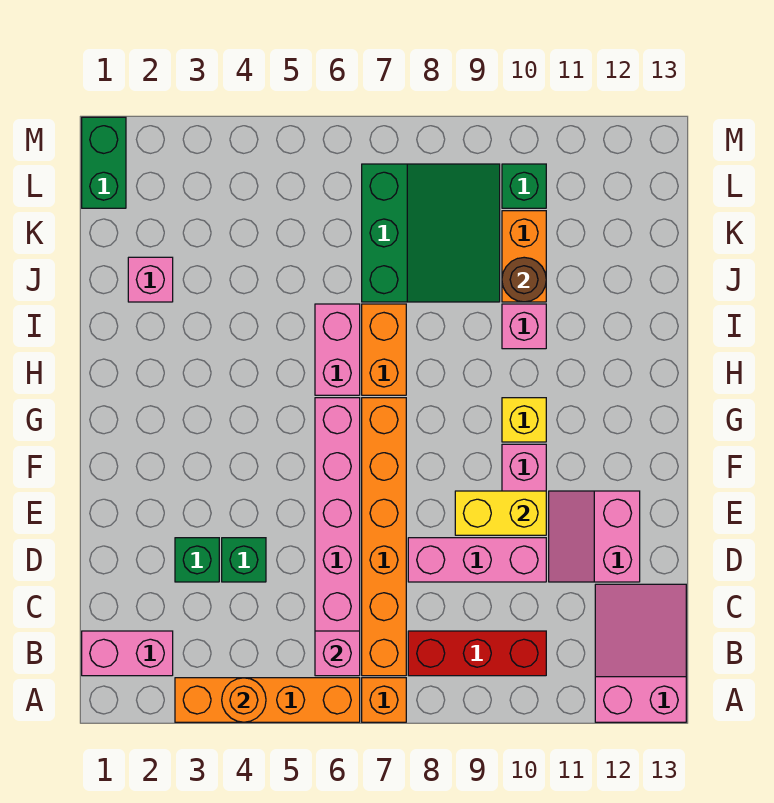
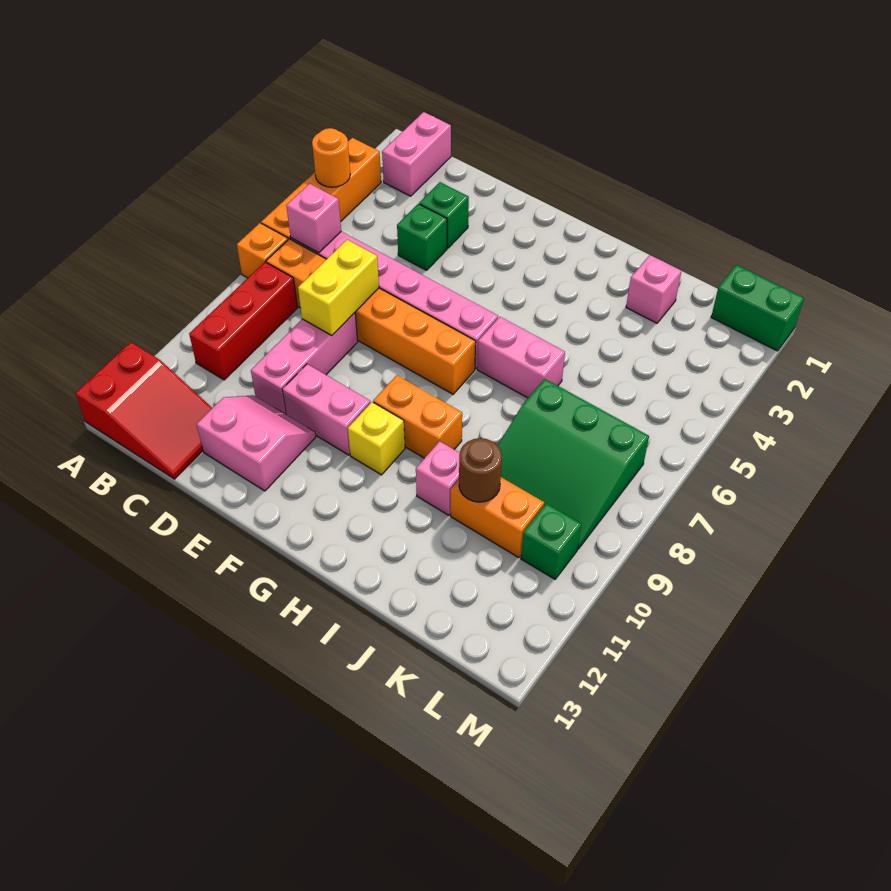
pink slope A12:C13 level 1 top A -> red slope A12:C13 level 1 top A
yellow brick E9:E10 level 2 -> yellow brick D7:D8 level 2
orange brick H7:I7 level 1 -> orange brick G9:H9 level 1

